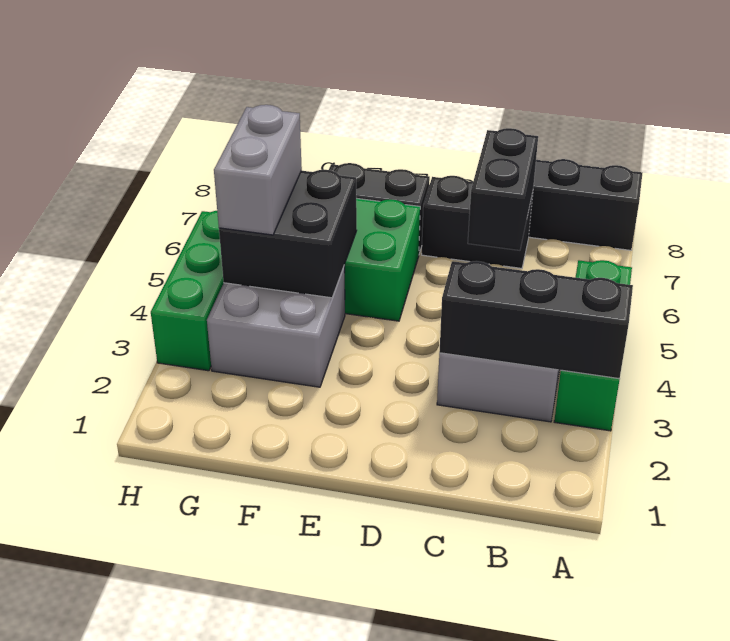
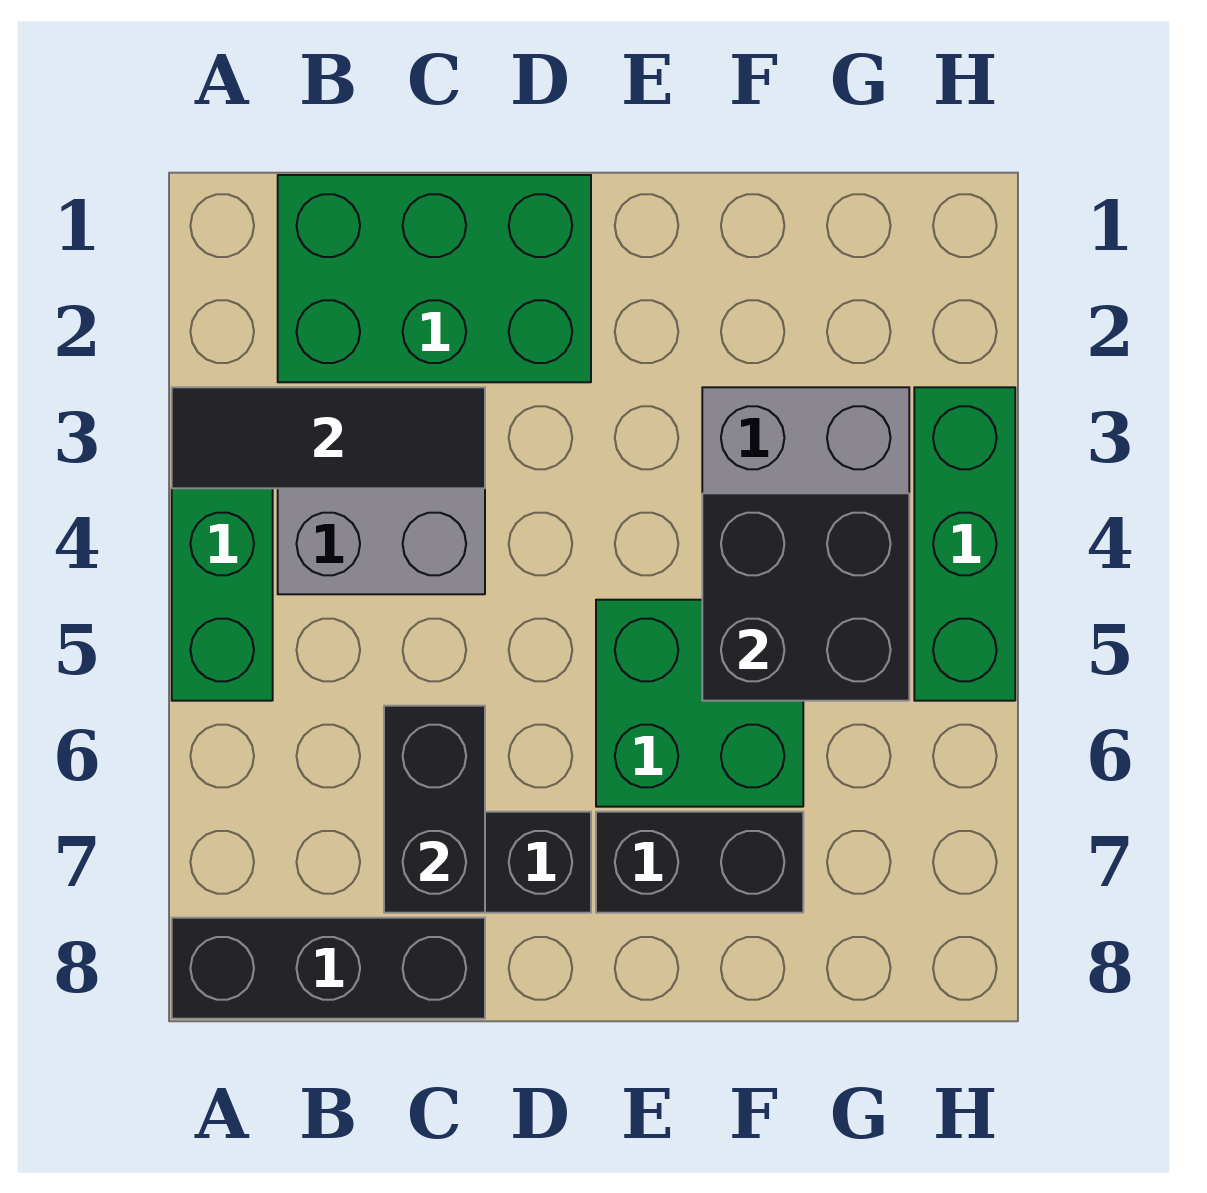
black brick A3:C3 level 2 -> black tile A3:C3 level 2
none -> green brick B1:D2 level 1
grey brick G4:G5 level 3 -> none

